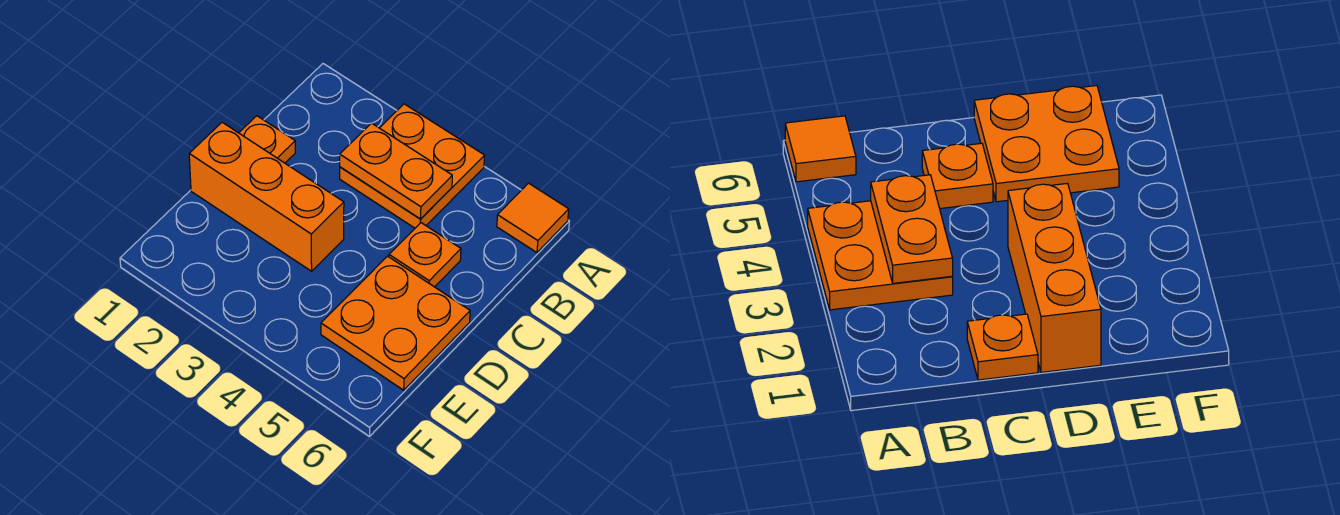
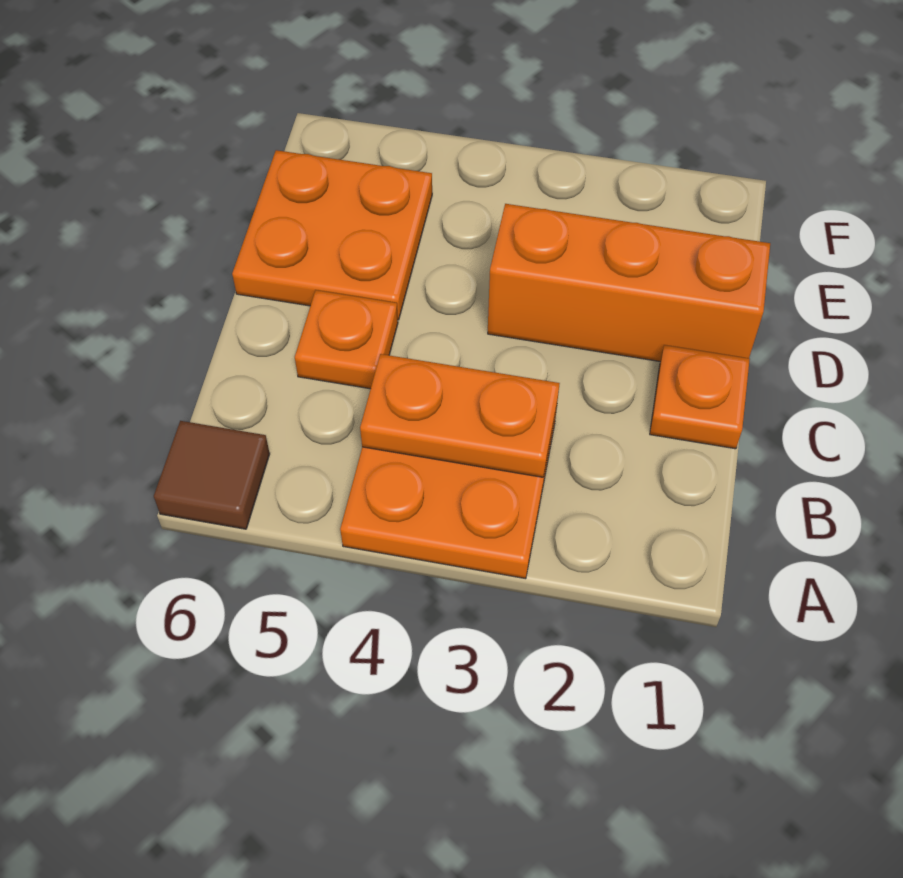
orange tile A6 level 1 -> brown tile A6 level 1

